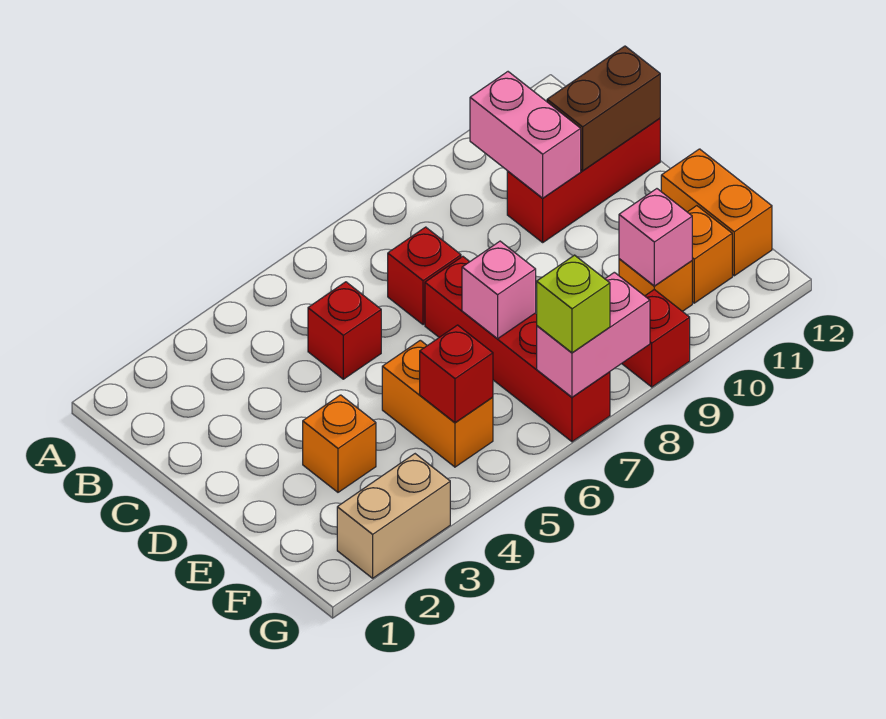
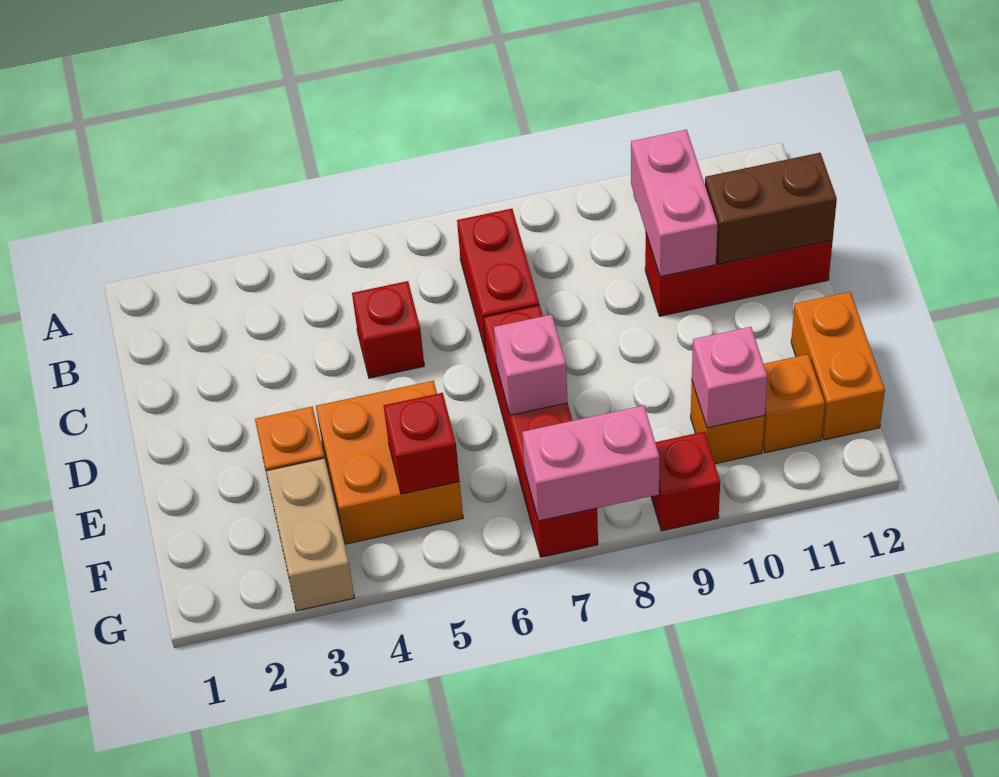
red brick C7 level 1 -> red brick B7:C7 level 1
orange brick E5:F5 level 1 -> orange brick E4:F5 level 1
tan brick G2:G3 level 1 -> tan brick F3:G3 level 1
lime brick G7 level 3 -> none

